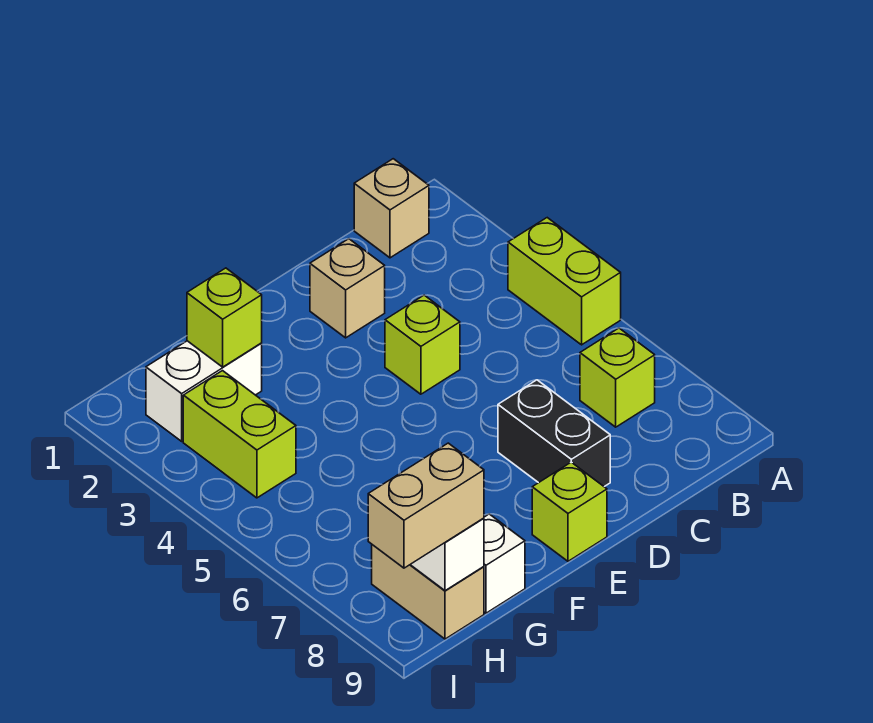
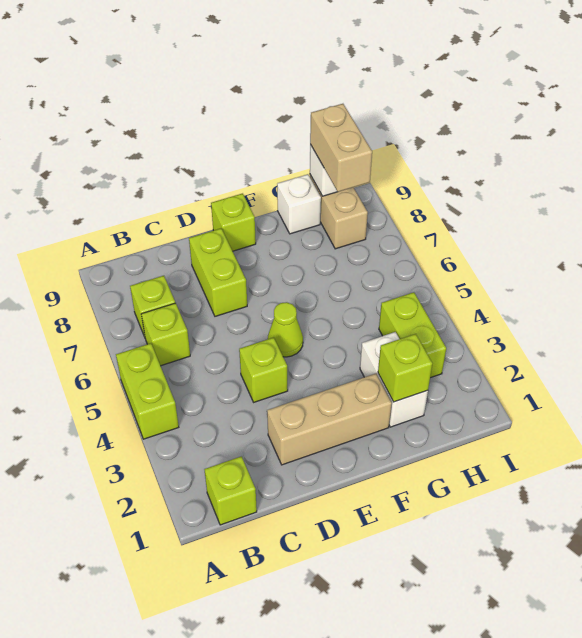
tan brick B1 level 1 -> lime brick B1 level 1
none -> lime brick B6 level 1
tan brick D2 level 1 -> tan brick D2:F2 level 1
black brick D7:D8 level 1 -> lime brick D7:D8 level 1
none -> lime cone E5 level 1
white brick G2:H2 level 1 -> white brick G2:G3 level 1
tan brick H9:I9 level 3 -> tan brick H8:H9 level 3

